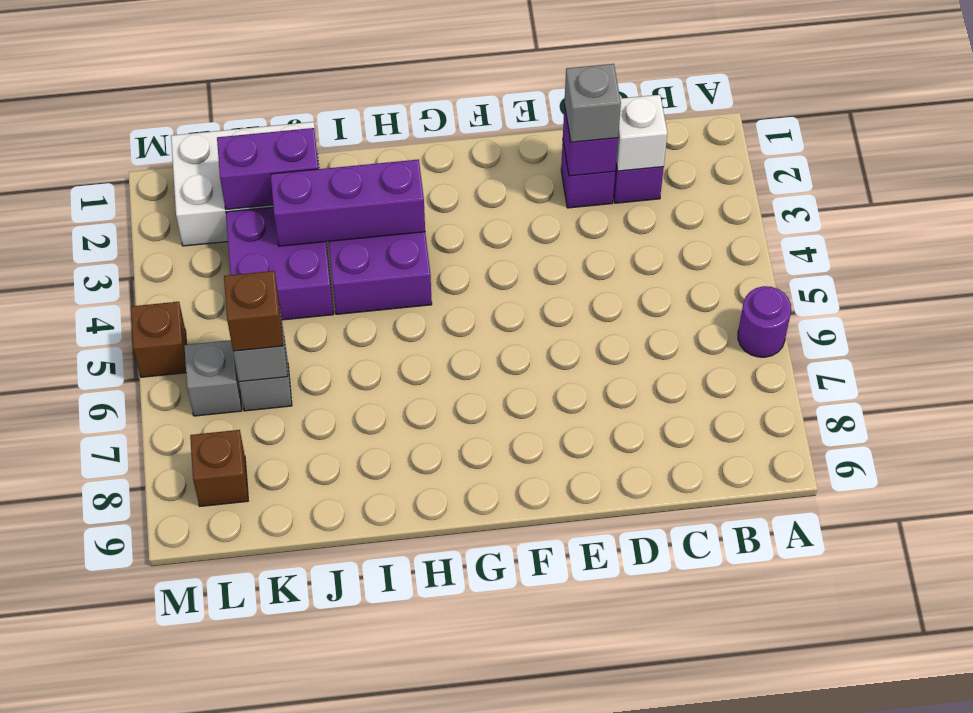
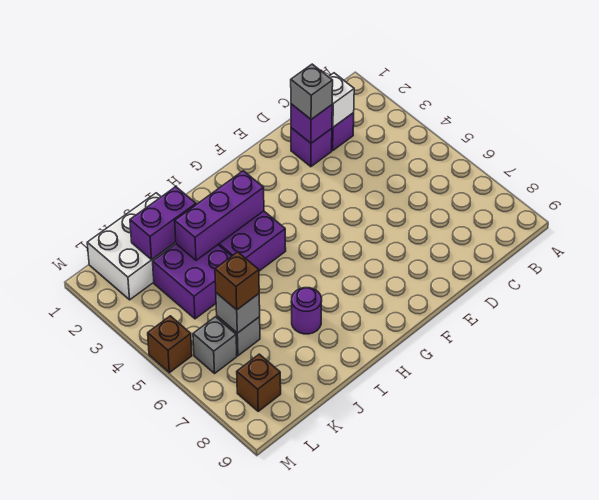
purple round brick A6 level 1 -> purple round brick I7 level 1

